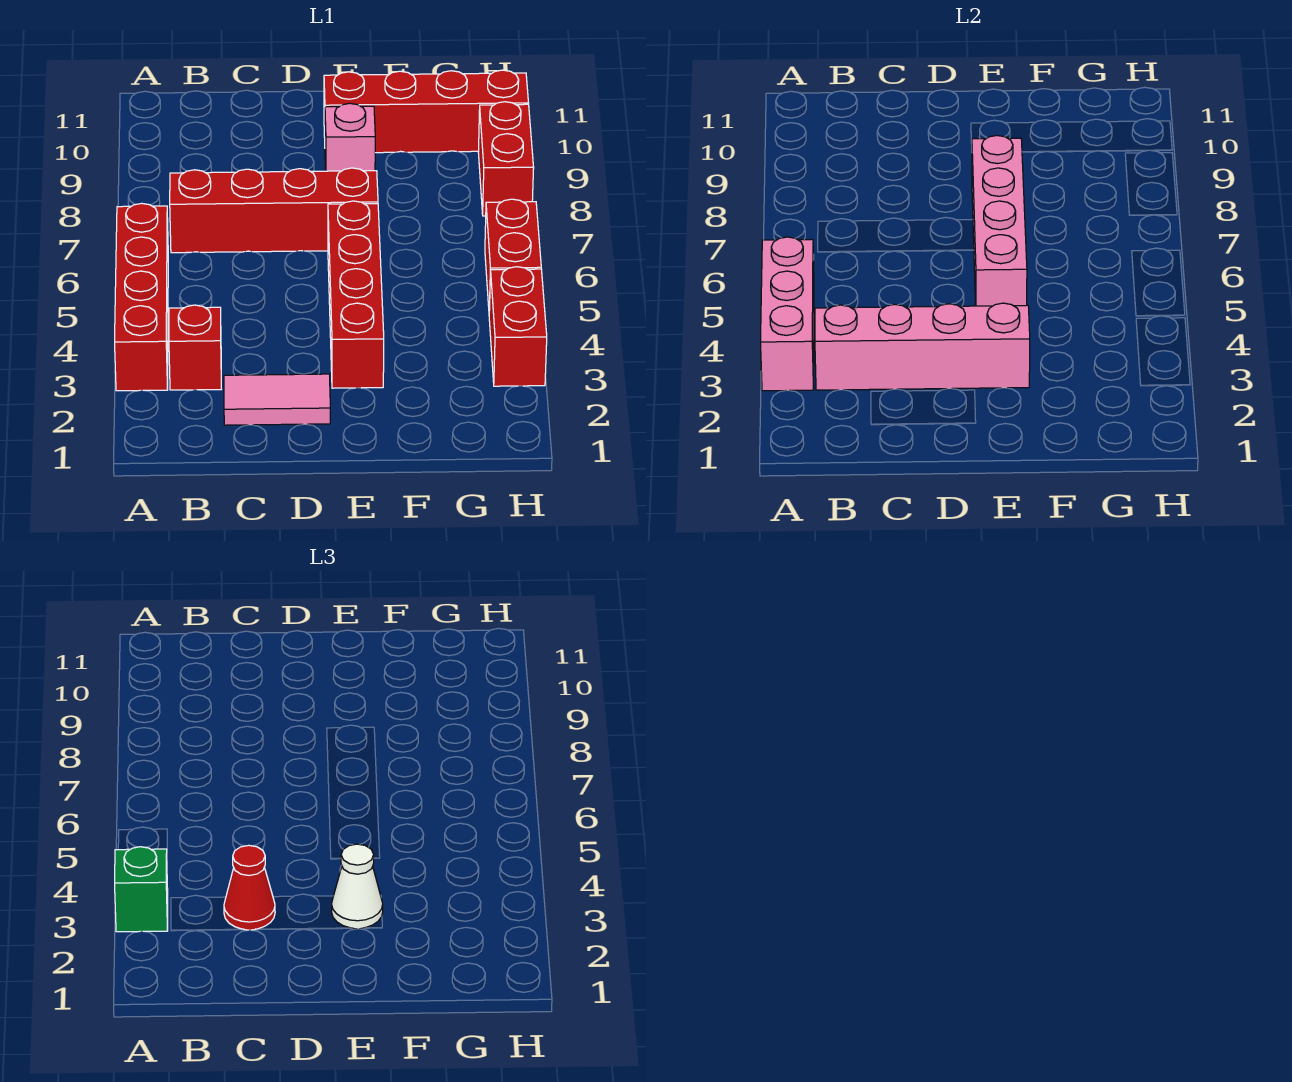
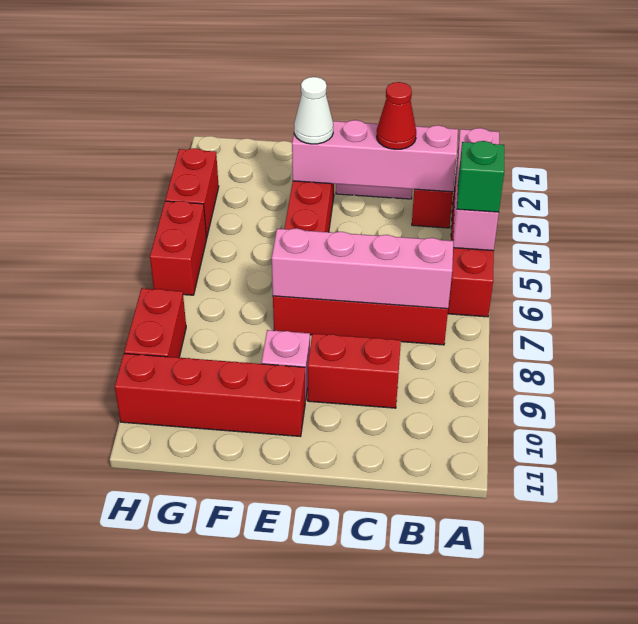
green brick A3 level 3 -> green brick A5 level 3
none -> red brick C9:D9 level 1
pink brick E5:E8 level 2 -> pink brick B7:E7 level 2

